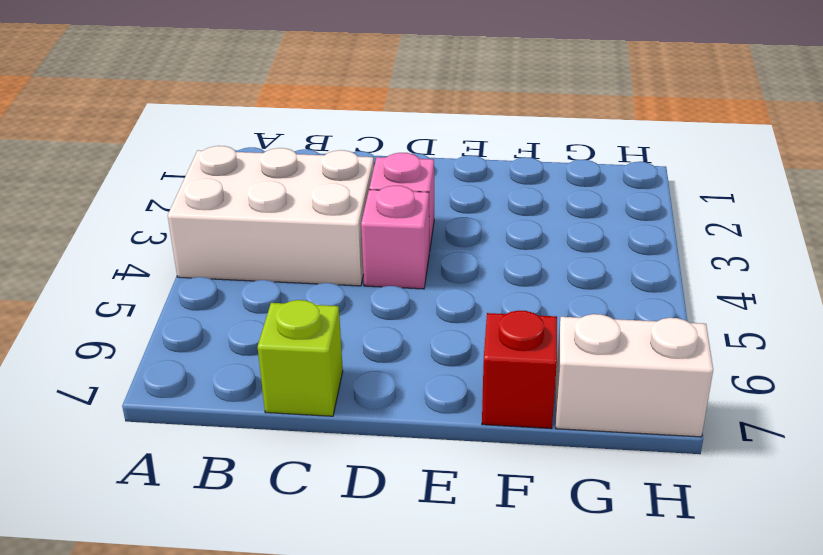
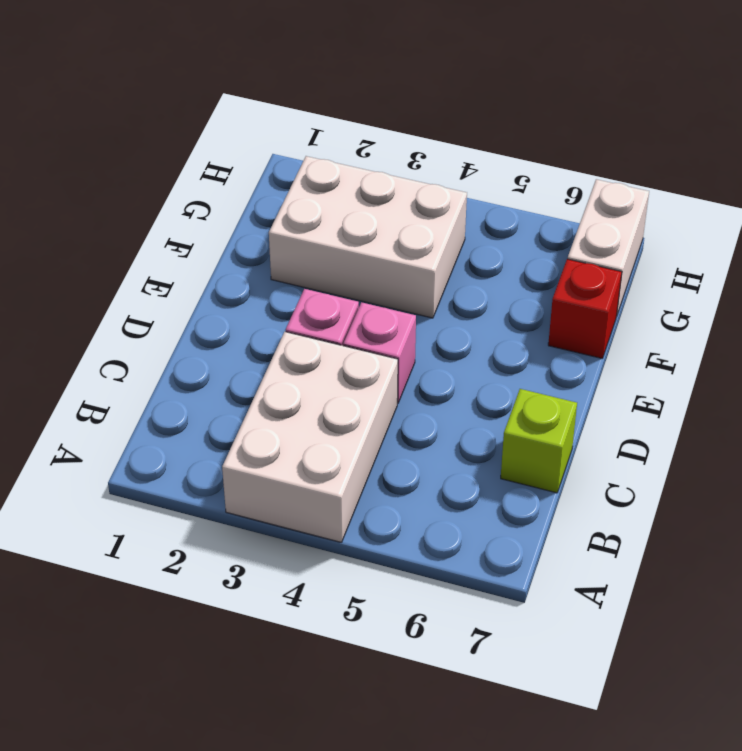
none -> white brick F2:G4 level 1

